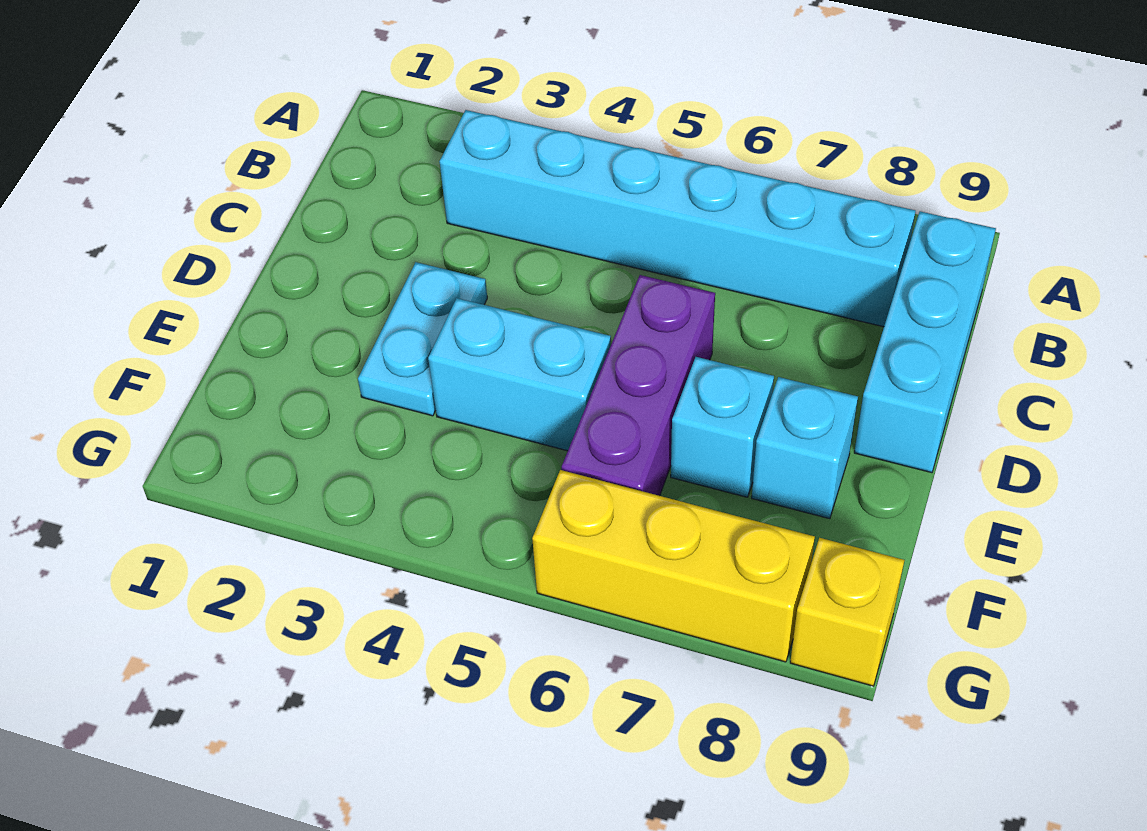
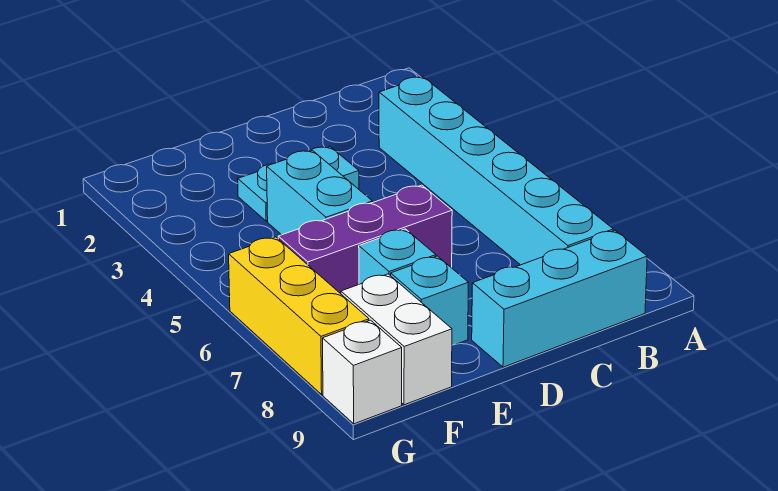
none -> white brick F8:F9 level 1
yellow brick G9 level 1 -> white brick G9 level 1

